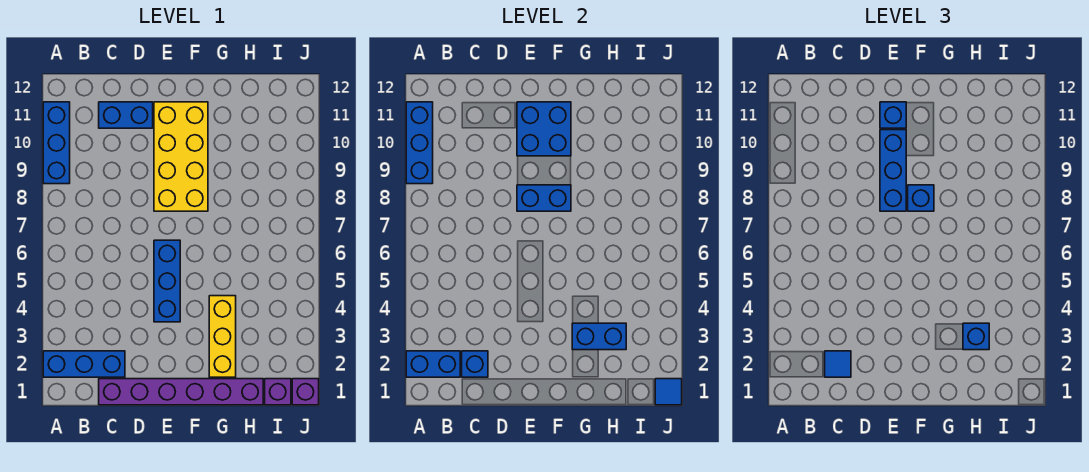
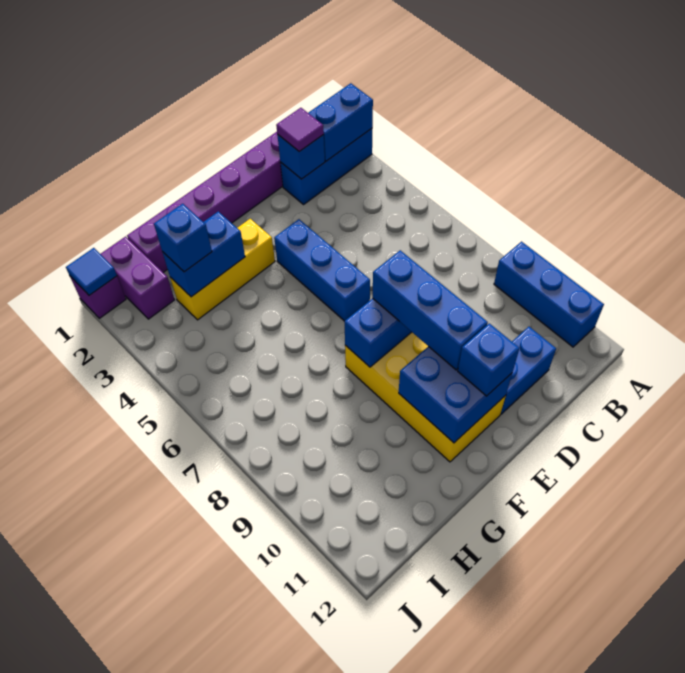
blue brick A9:A11 level 2 -> none
blue tile C2 level 3 -> purple tile C2 level 3
blue brick F8 level 3 -> none
yellow brick G2:G4 level 1 -> yellow brick F3:H3 level 1
purple brick I1 level 1 -> purple brick I1:I2 level 1

